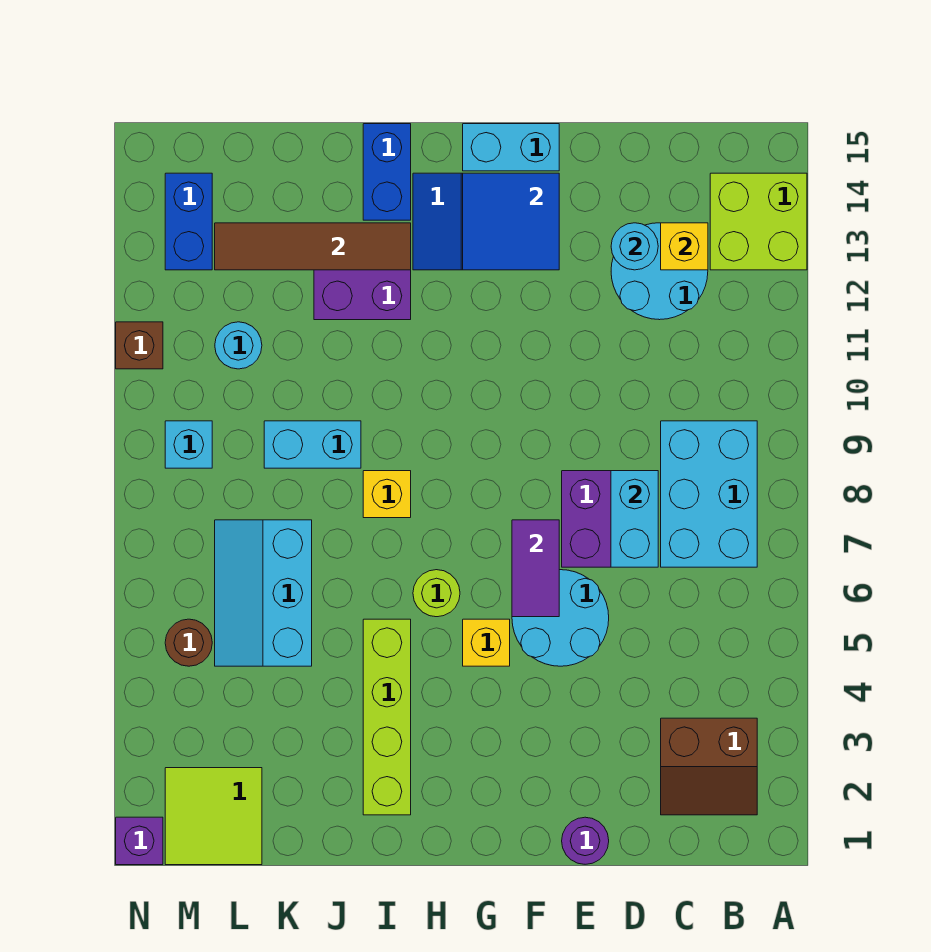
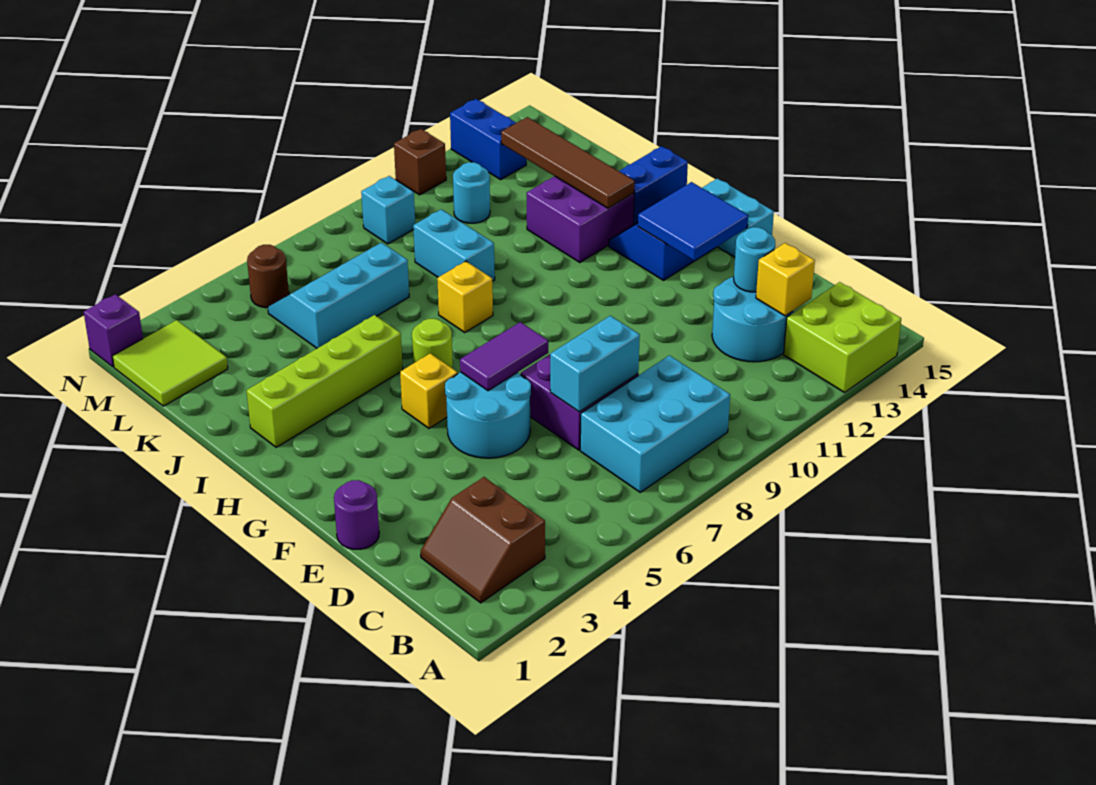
blue brick M13:M14 level 1 -> blue brick M13:N13 level 1

